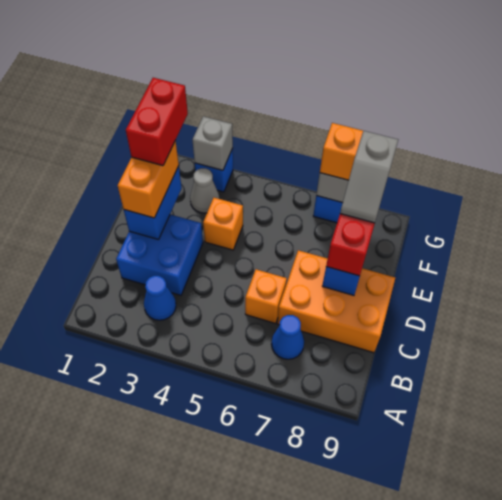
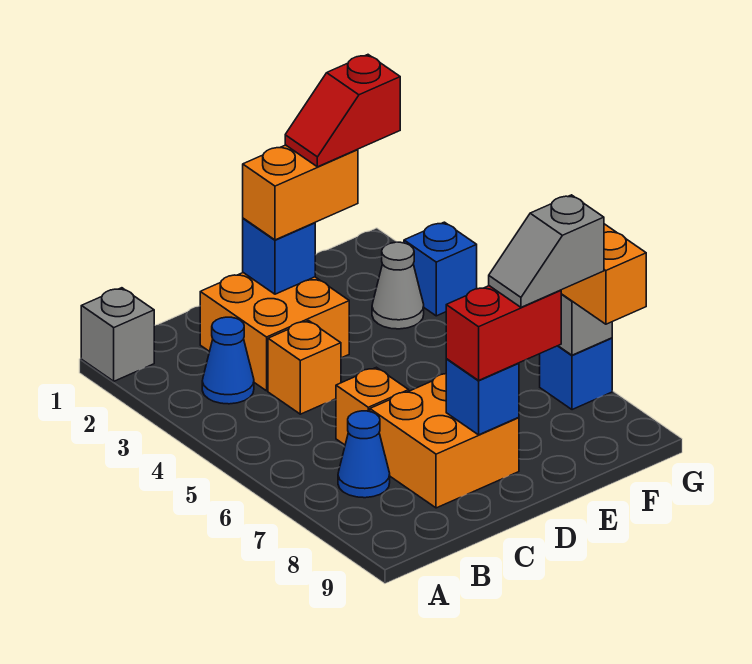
blue brick C2:D3 level 1 -> orange brick C2:D3 level 1
orange brick C7:D9 level 1 -> orange brick C7:D8 level 1
blue brick D2:E2 level 2 -> blue brick D2 level 2
red brick E2:F2 level 4 -> red slope E2:F2 level 4 top F
orange brick E4 level 1 -> orange brick C4 level 1
grey brick G3 level 2 -> grey brick A1 level 1

